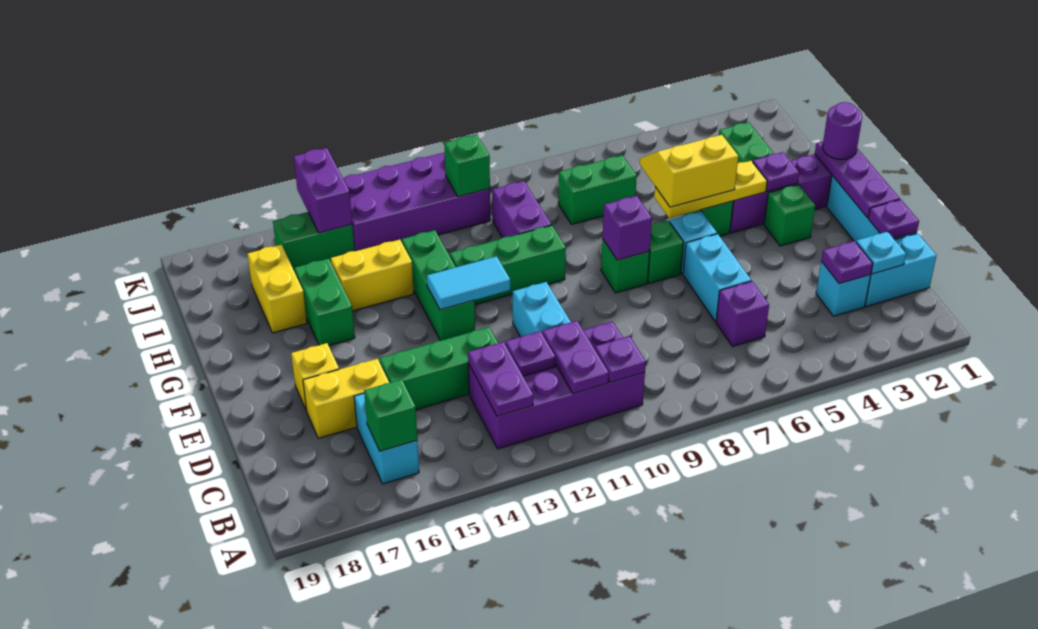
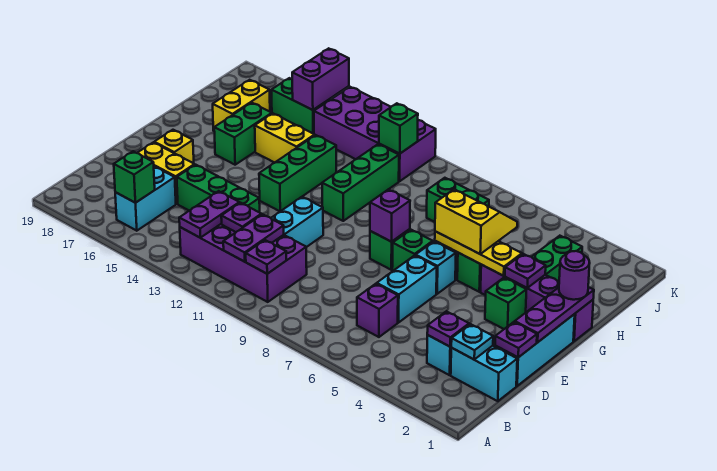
cyan tile F12:F13 level 2 -> none
green brick G10:G12 level 1 -> green brick G11:I11 level 1
purple brick H10:I10 level 1 -> none

